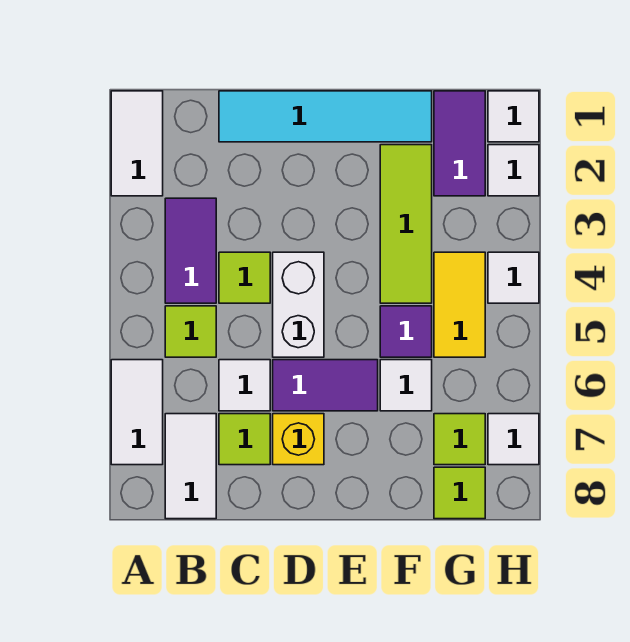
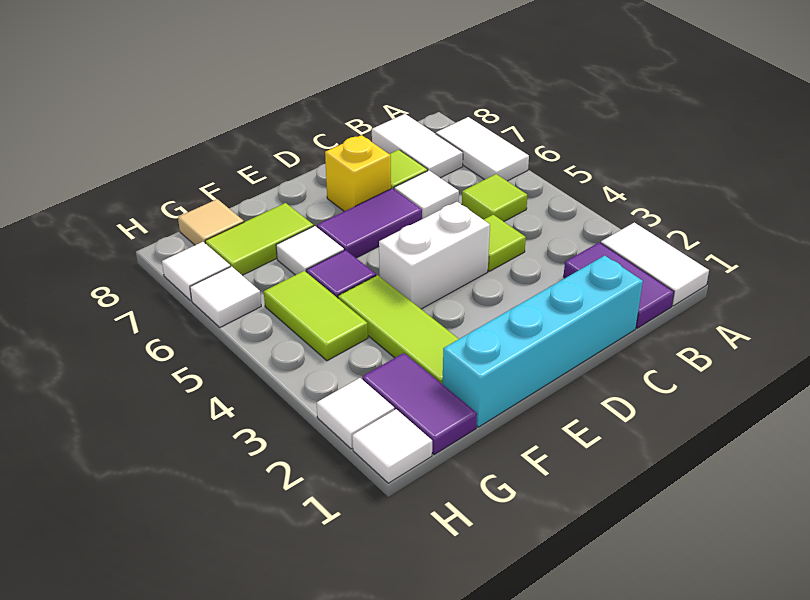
purple tile B3:B4 level 1 -> purple tile B1:B2 level 1
cyan tile C1:F1 level 1 -> cyan brick C1:F1 level 1
white brick D4:D5 level 1 -> white brick D4:E4 level 1
yellow tile G4:G5 level 1 -> lime tile G4:G5 level 1
lime tile G7 level 1 -> lime tile F7:G7 level 1
lime tile G8 level 1 -> tan tile G8 level 1
white tile H4 level 1 -> white tile H6 level 1

